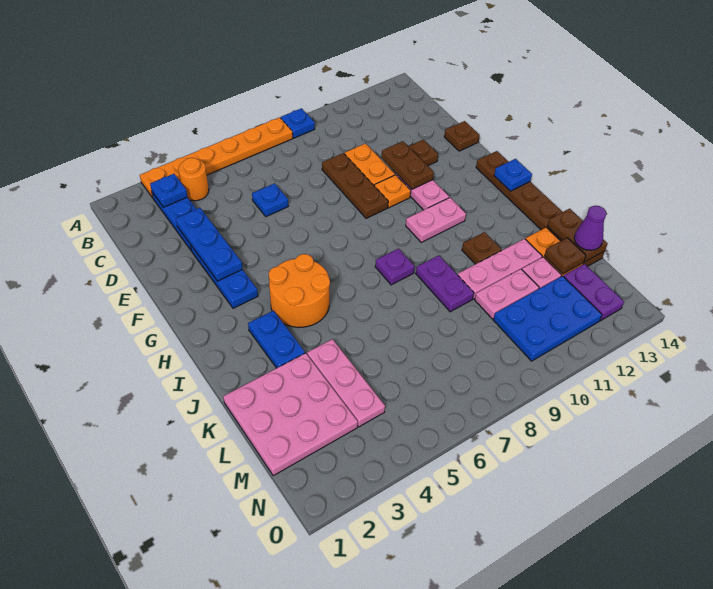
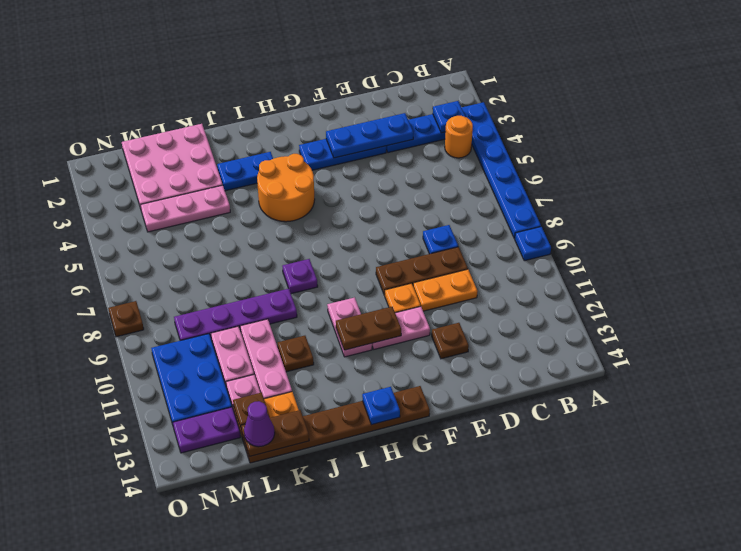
orange plate A3:A8 level 1 -> blue plate A3:A8 level 1
blue plate D6 level 1 -> blue plate D8 level 1
brown plate E11:F11 level 2 -> brown plate G11:H11 level 2
brown plate E14 level 1 -> brown plate O8 level 1
purple plate J9:K9 level 1 -> purple plate J9:M9 level 1

